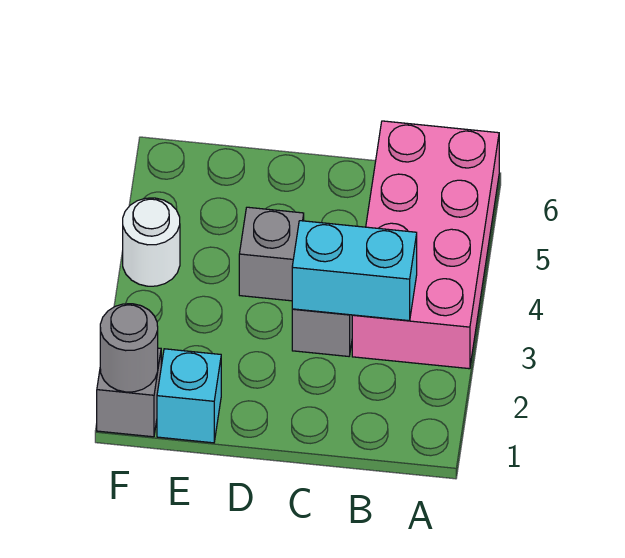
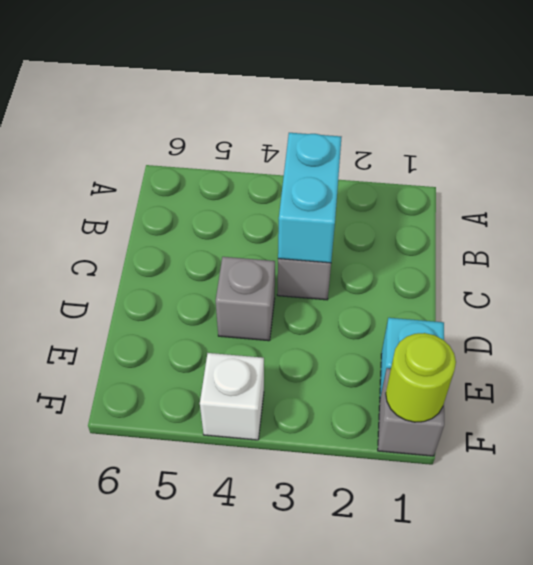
pink brick A3:B6 level 1 -> none
grey round brick F1 level 2 -> lime round brick F1 level 2
white round brick F4 level 1 -> white brick F4 level 1

